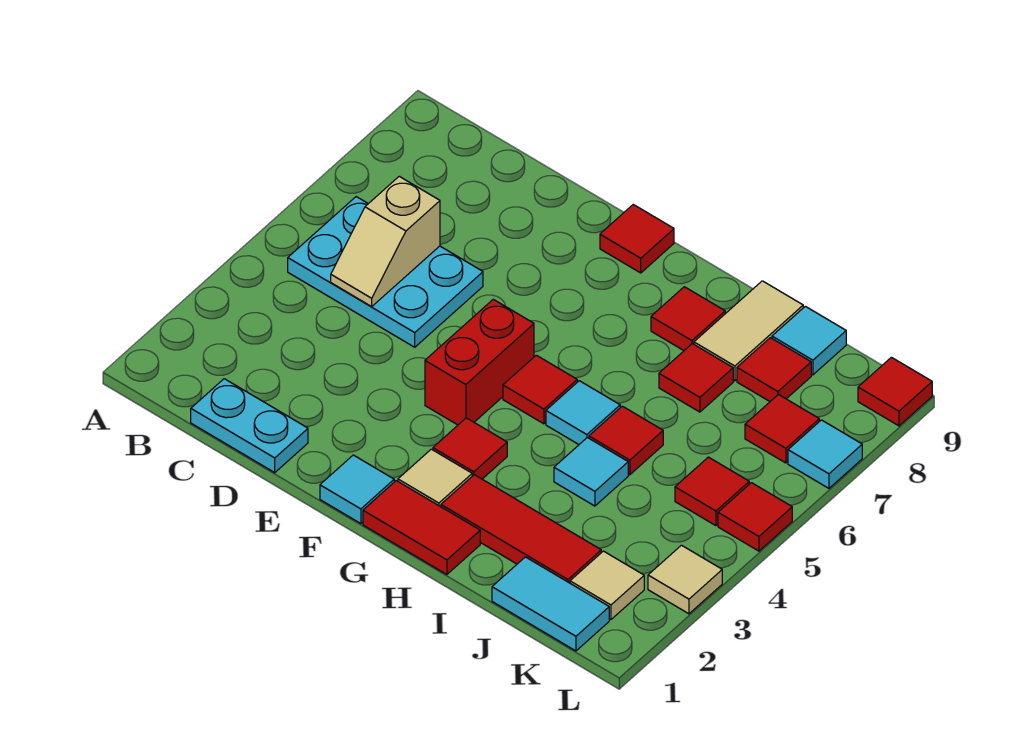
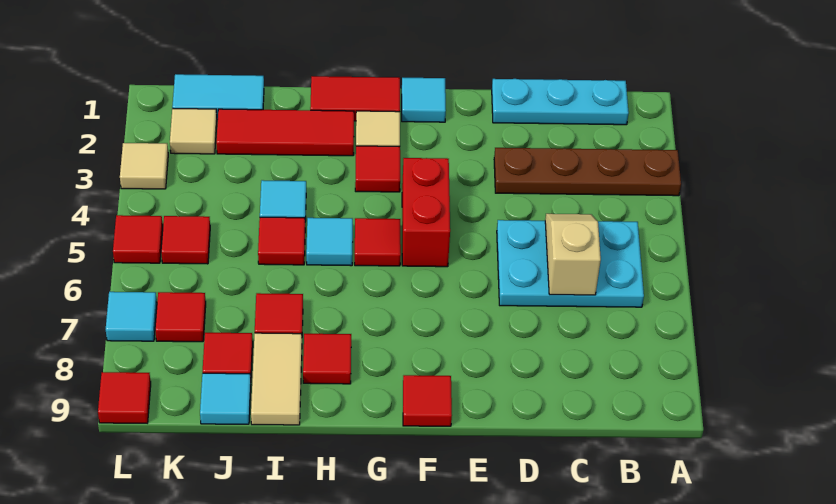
none -> brown plate A3:D3 level 1
cyan plate C1:D1 level 1 -> cyan plate B1:D1 level 1

